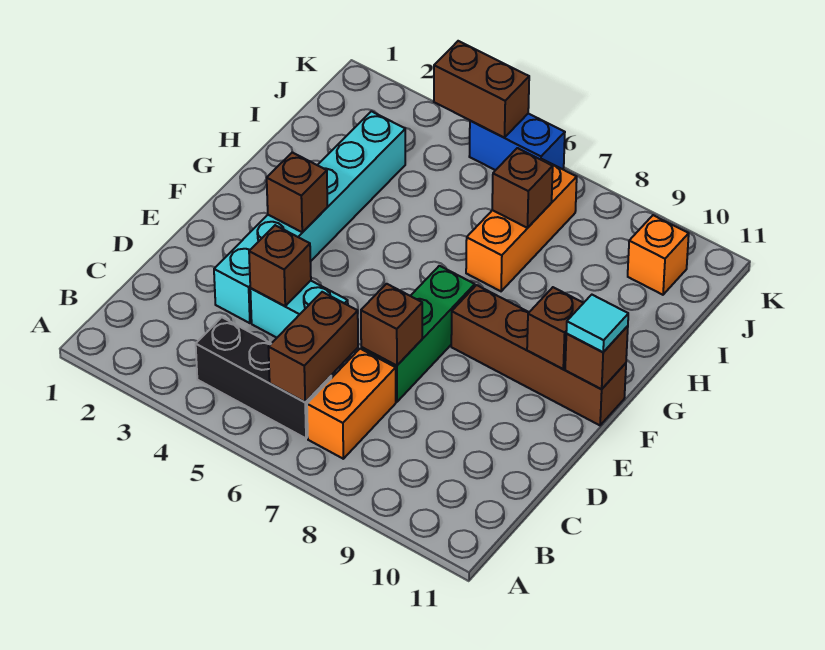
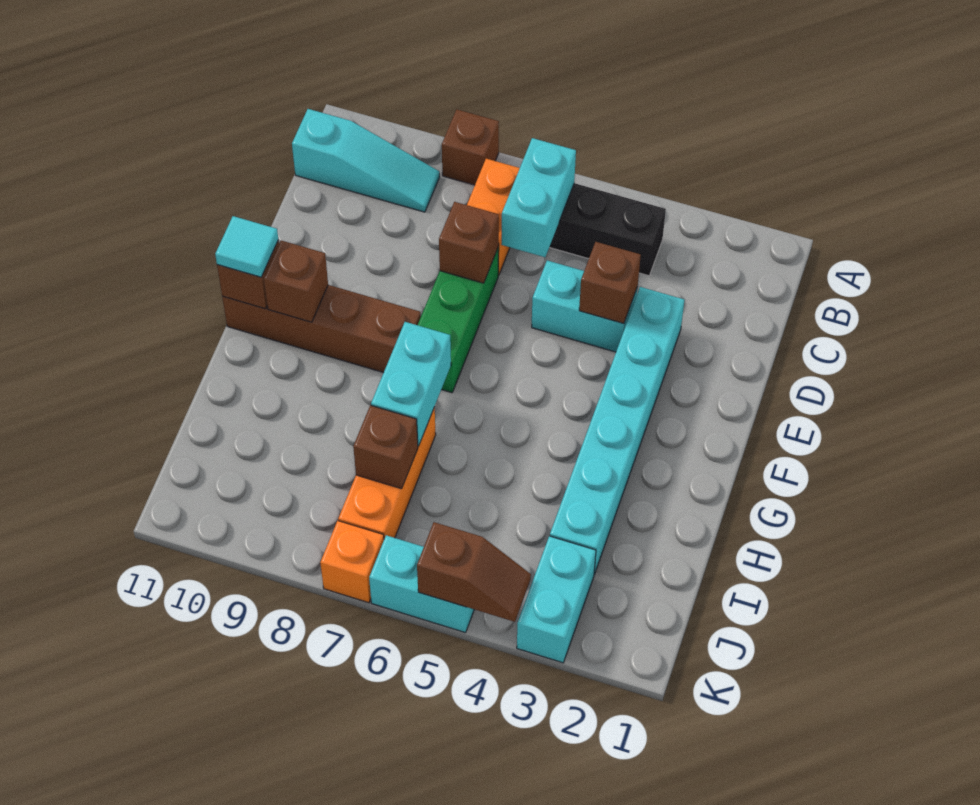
brown brick B6:C6 level 2 -> cyan brick B6:C6 level 2
none -> cyan slope B9:B11 level 1 top 11
brown brick F3 level 2 -> brown brick A8 level 1
none -> cyan brick G7:H7 level 2
none -> cyan brick J3:K3 level 1
orange brick J10 level 1 -> orange brick K7 level 1
brown brick K4:K5 level 2 -> brown slope K4:K5 level 2 top 5
blue brick K5:K6 level 1 -> cyan brick K5:K6 level 1

